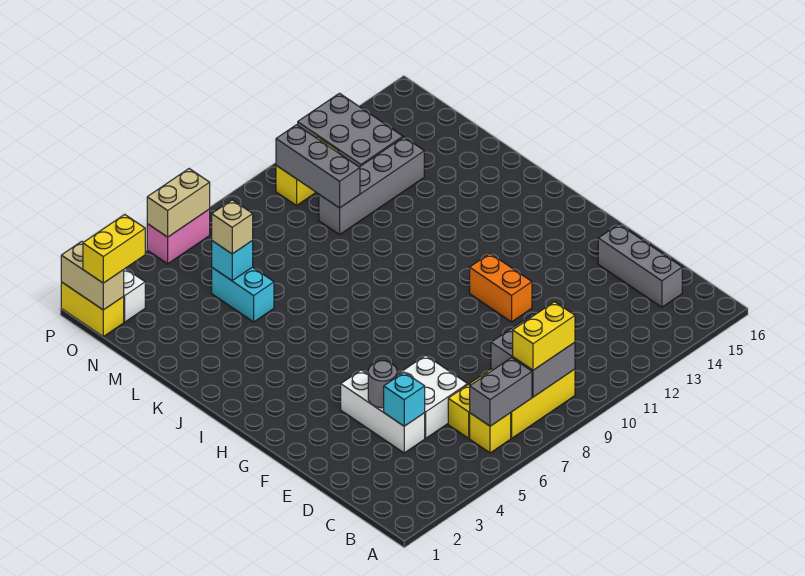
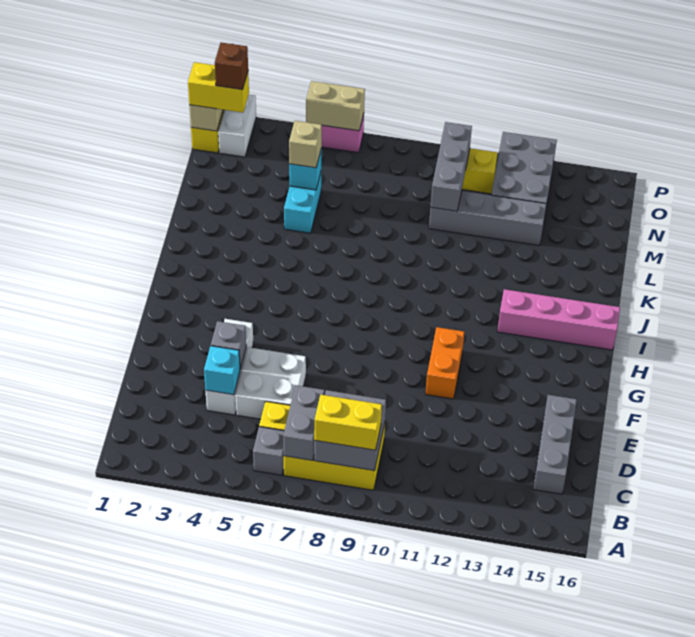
yellow brick B6 level 1 -> grey brick B6 level 1
grey brick B6:B7 level 2 -> grey brick B7:C7 level 2
grey round brick E4 level 2 -> grey brick E4 level 2
none -> pink brick I13:I16 level 1
none -> brown brick O2 level 4

